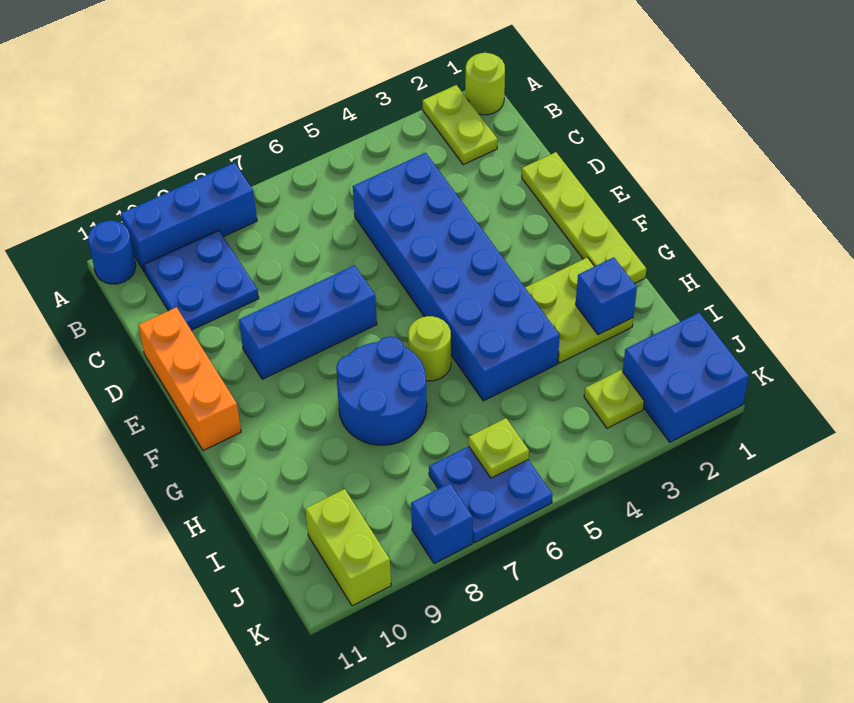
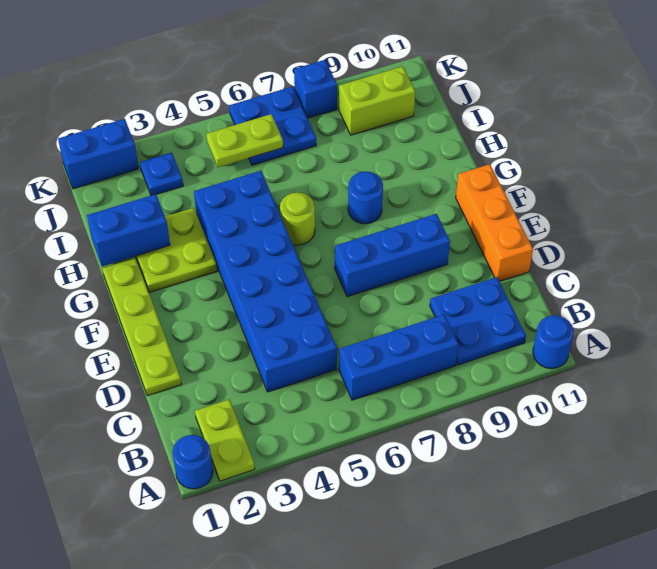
lime round brick A1 level 1 -> blue round brick A1 level 1
blue brick A8:A10 level 1 -> blue brick B6:B8 level 1
blue round brick G7:H8 level 1 -> blue round brick G8 level 1
blue brick H2 level 2 -> blue brick H1:H2 level 2
blue brick J1:K2 level 1 -> blue brick K1:K2 level 1
lime plate J3 level 1 -> blue plate J3 level 1
lime plate J6 level 2 -> lime plate J5:J6 level 2
lime brick J10:K10 level 1 -> lime brick J9:J10 level 1

